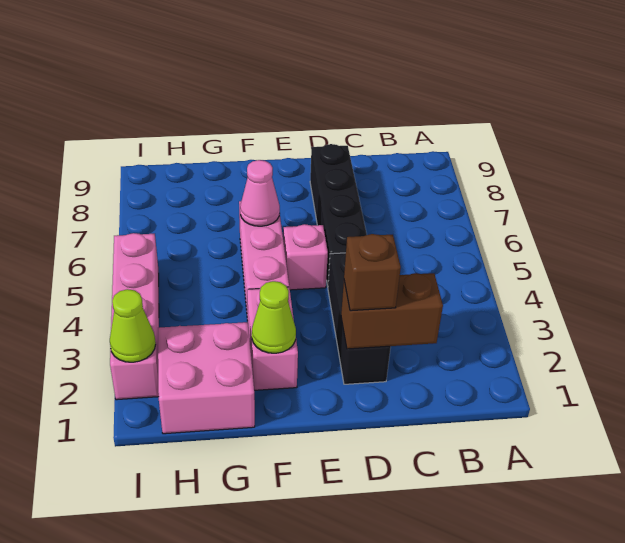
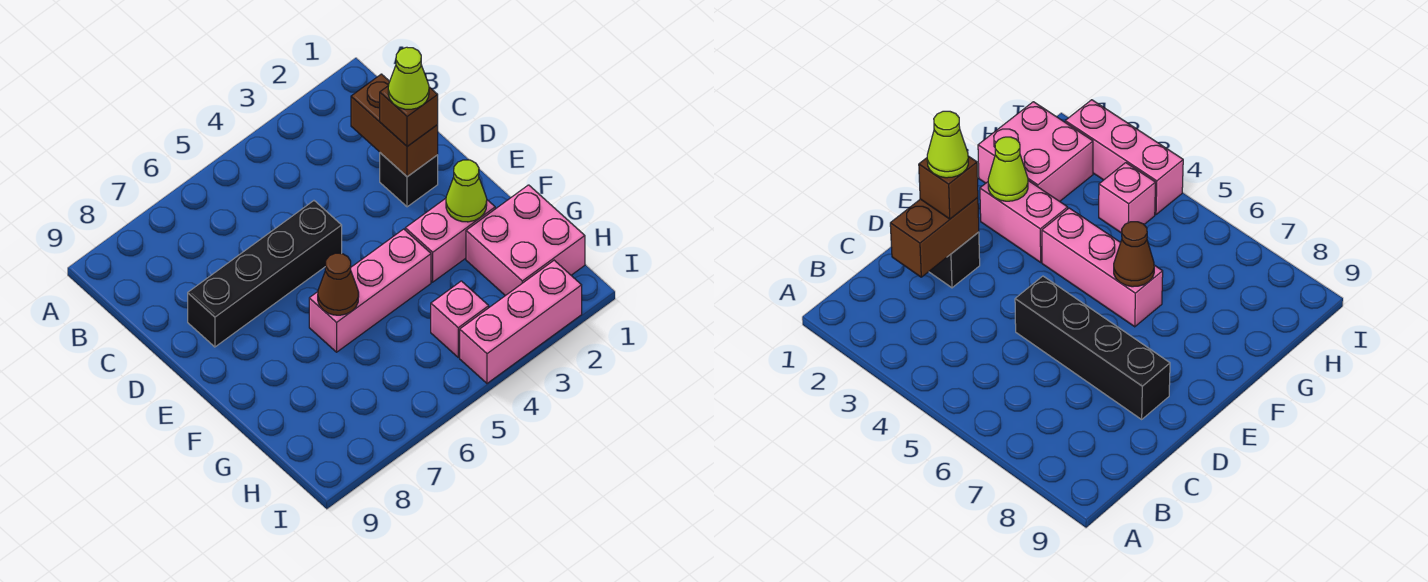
black brick D2:D4 level 1 -> black brick D2 level 1
pink brick E5 level 1 -> pink brick H4 level 1
pink cone F6 level 2 -> brown cone F6 level 2
pink brick I2:I5 level 1 -> pink brick I2:I4 level 1
lime cone I2 level 2 -> lime cone D2 level 4

